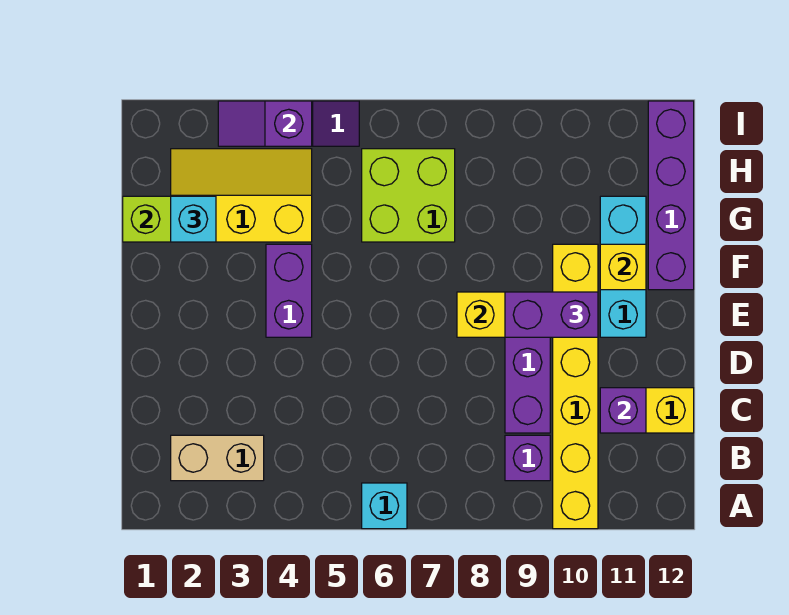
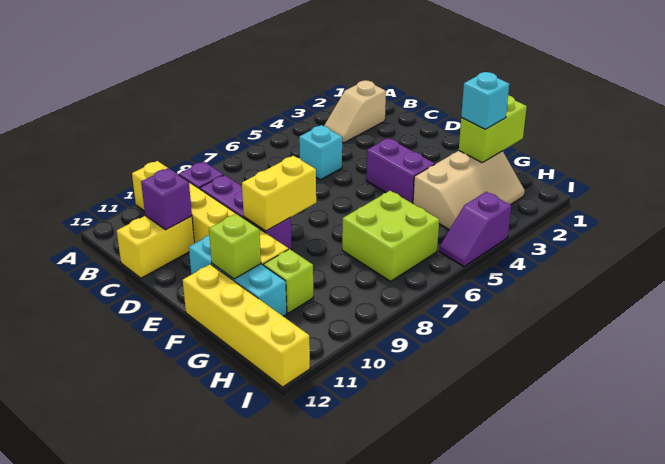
cyan brick A6 level 1 -> cyan brick C5 level 1
tan brick B2:B3 level 1 -> tan slope B2:B3 level 1 top 2
purple brick E9:E10 level 3 -> none
yellow brick F11 level 2 -> lime brick F11 level 2
purple brick F12:I12 level 1 -> yellow brick F12:I12 level 1
yellow slope G2:H4 level 1 top G -> tan slope G2:H4 level 1 top G
none -> lime brick G10 level 1
purple slope I3:I4 level 2 top 4 -> none

